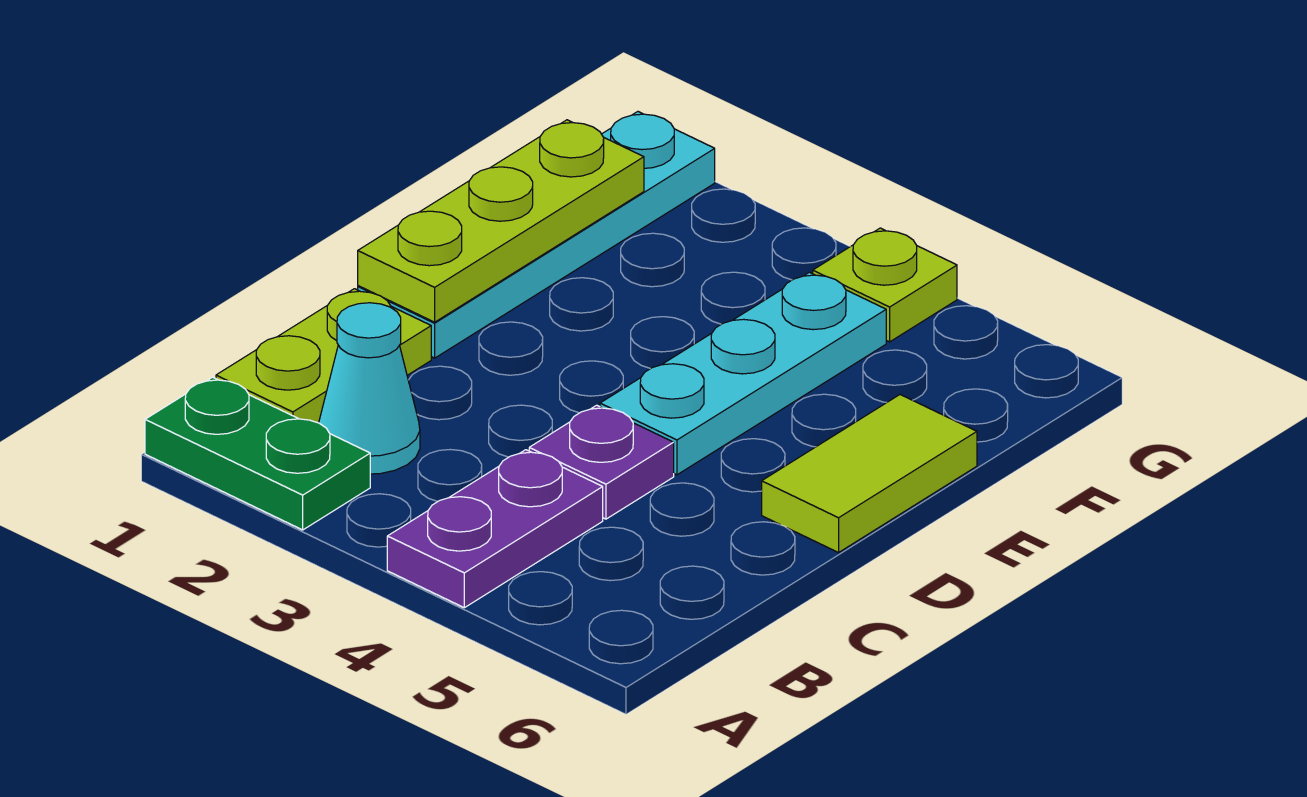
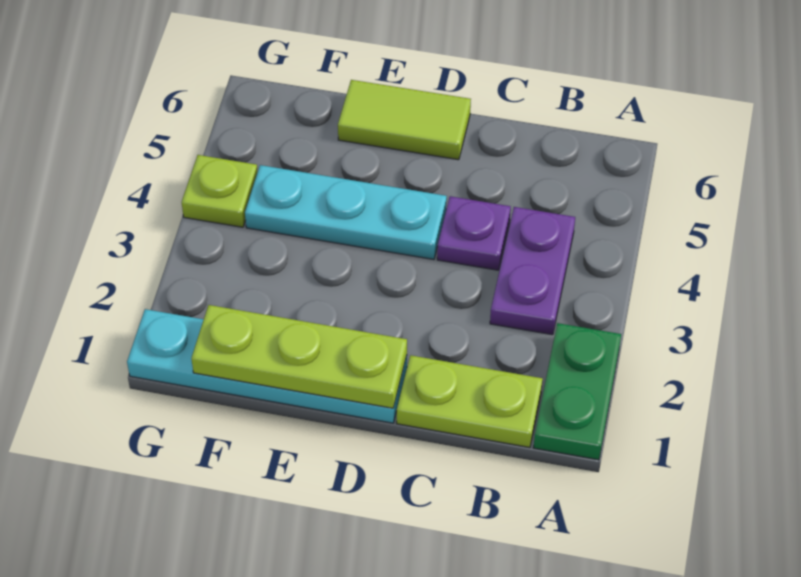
purple plate A4:B4 level 1 -> purple plate B3:B4 level 1
cyan cone B2 level 1 -> none

